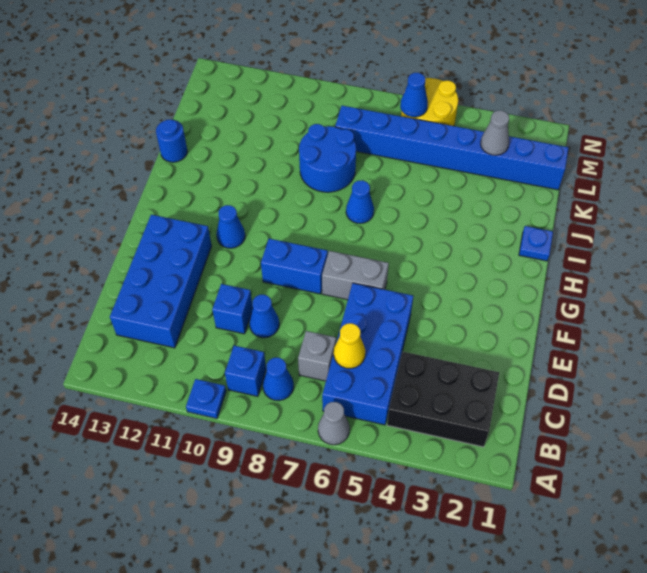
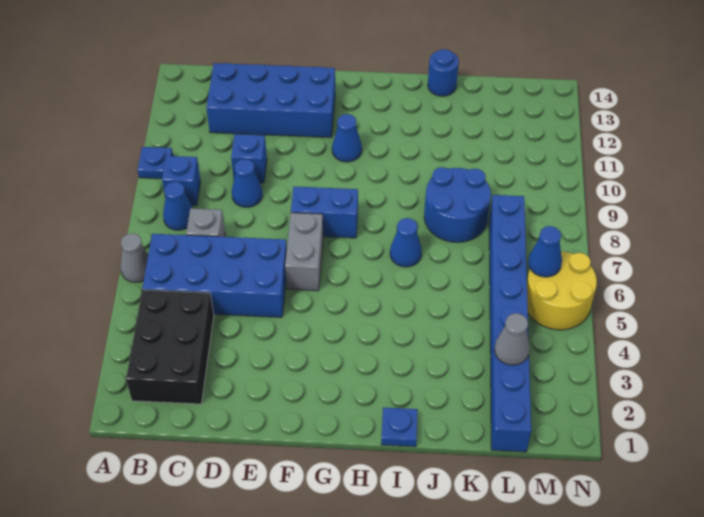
yellow cone C6 level 2 -> none
blue brick F8:F9 level 1 -> blue brick F8:G8 level 1

